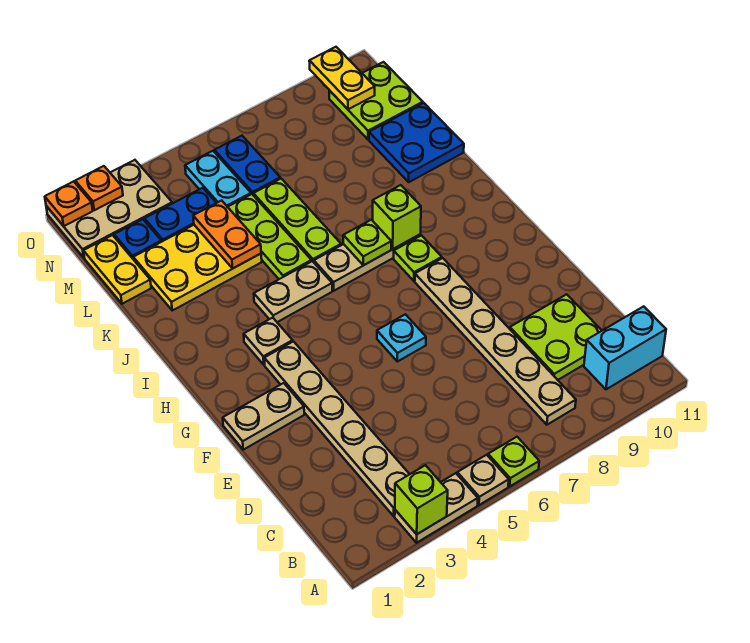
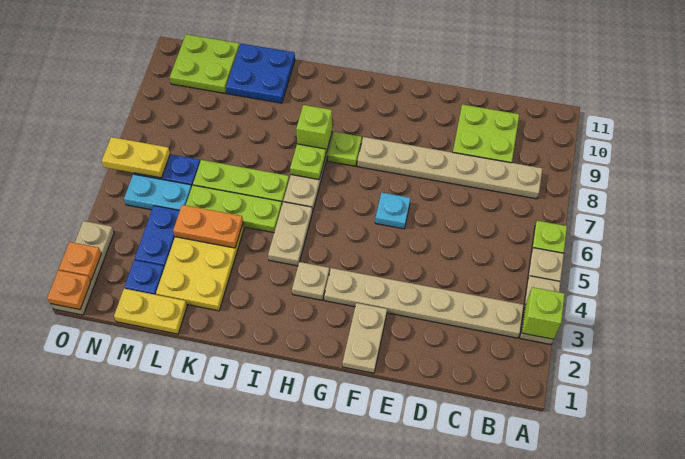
cyan brick B10:B11 level 1 -> none
tan plate N1:O3 level 1 -> tan plate O1:O3 level 1
yellow plate N10:O10 level 2 -> yellow plate N6:O6 level 2

